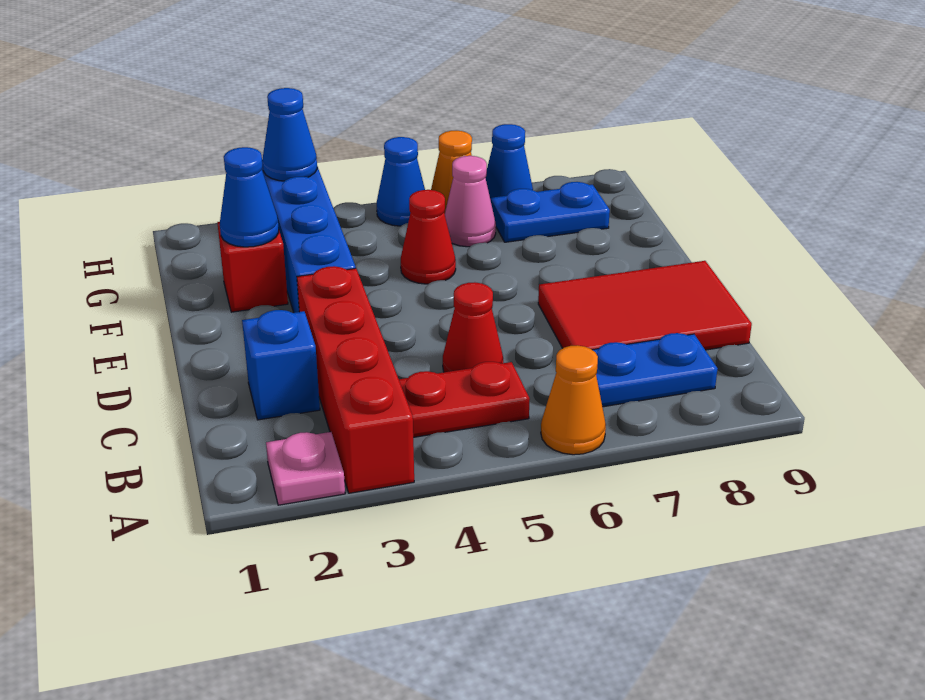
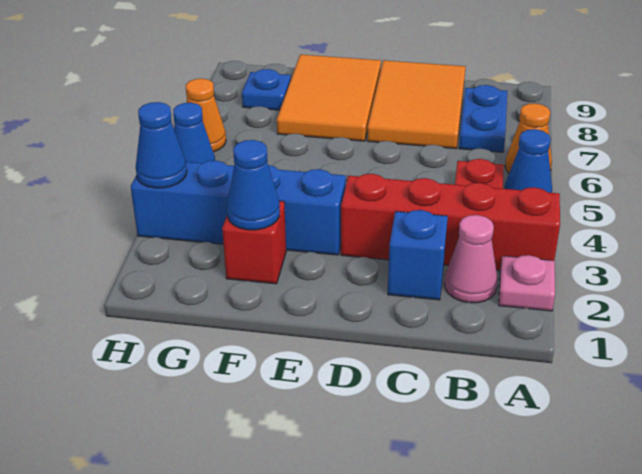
red cone C5 level 1 -> none
red tile C7:D9 level 1 -> orange tile C7:D9 level 1
none -> orange tile E7:F9 level 1
red cone F5 level 1 -> none
pink cone G6 level 1 -> pink cone B2 level 1
blue plate G7:G8 level 1 -> blue plate G8 level 1
blue cone H7 level 1 -> blue cone A5 level 1

